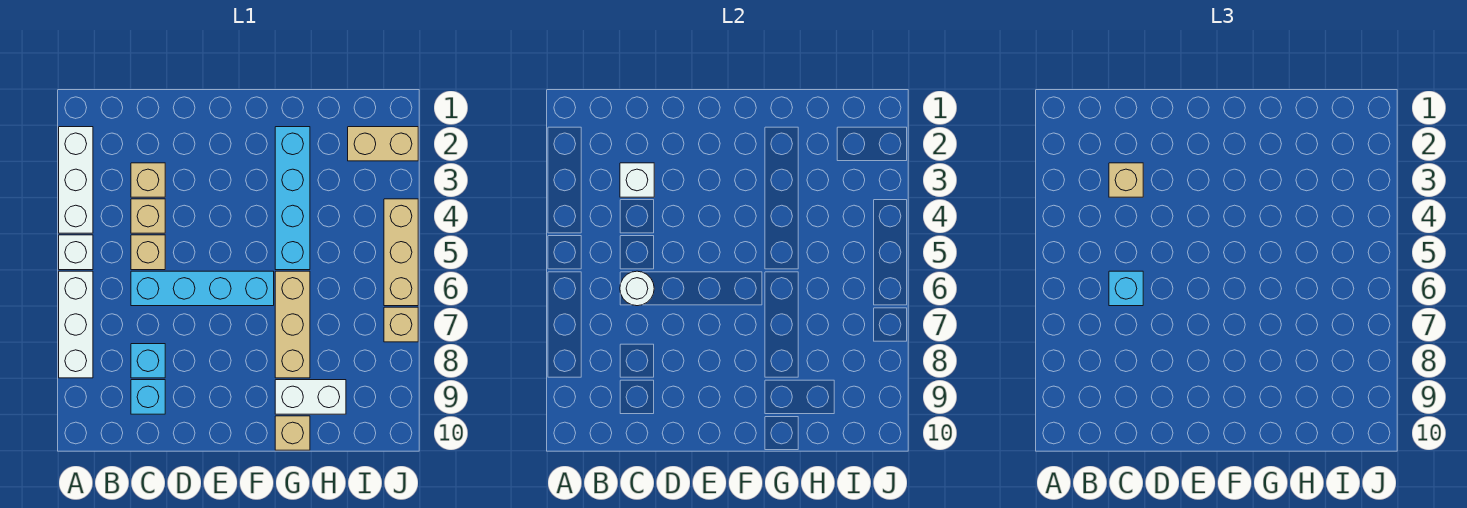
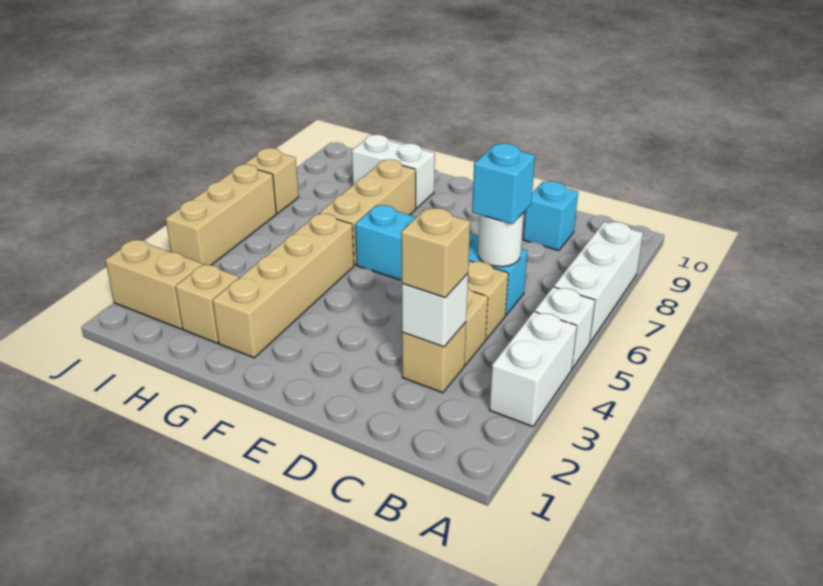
white brick A2:A4 level 1 -> white brick A3:A4 level 1
cyan brick C8 level 1 -> none
cyan brick G2:G5 level 1 -> tan brick G2:G5 level 1
tan brick G10 level 1 -> tan brick H2 level 1

